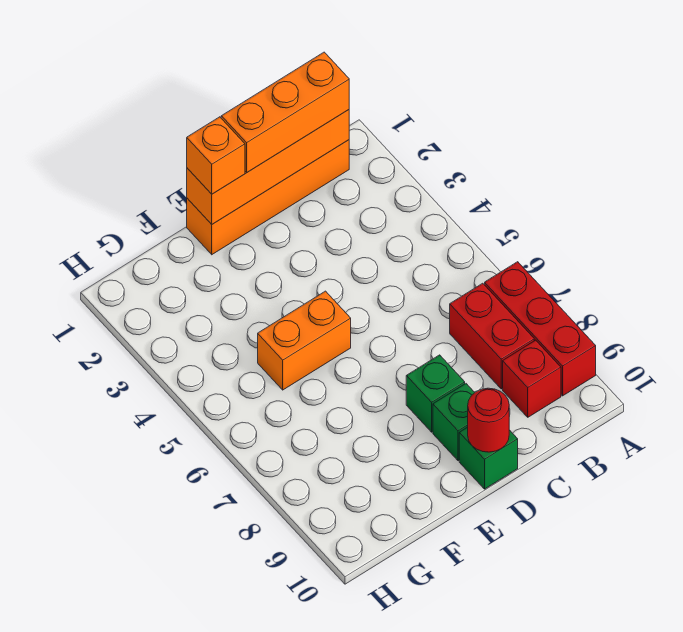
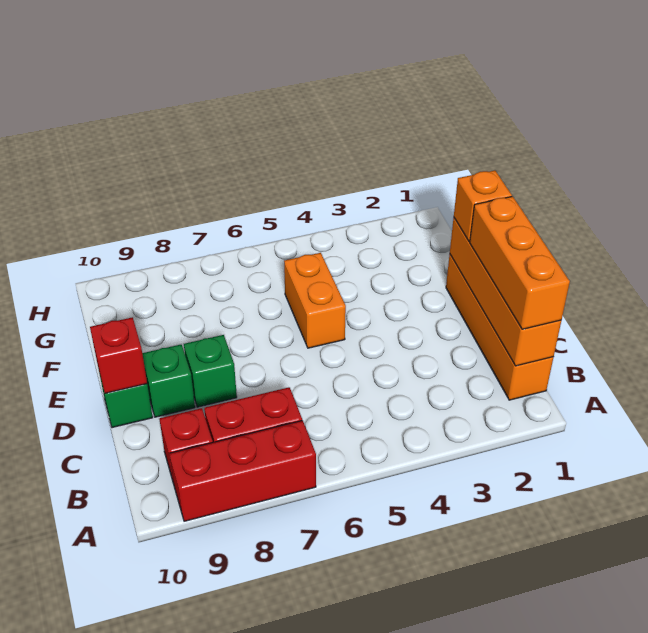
red round brick D10 level 2 -> red brick D10 level 2

